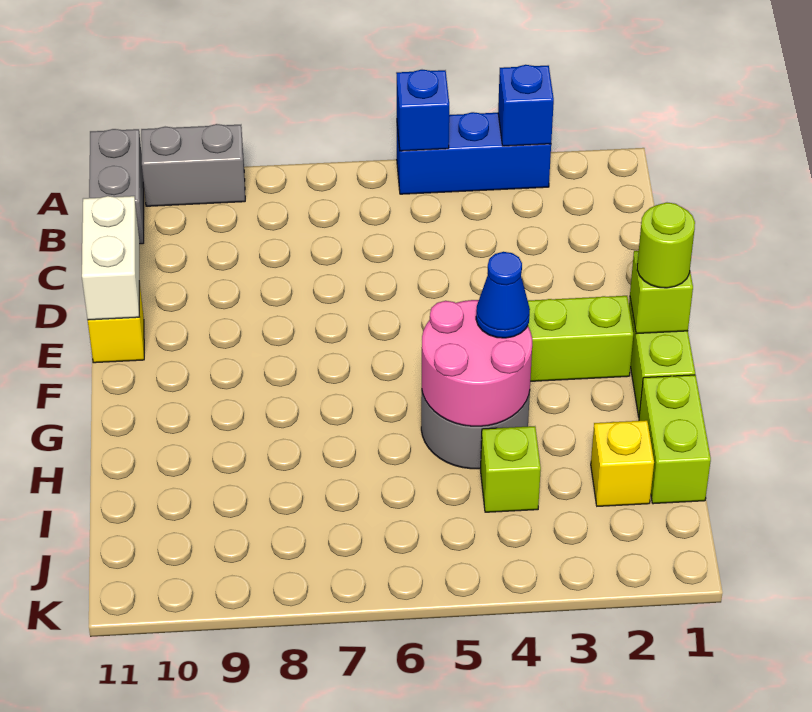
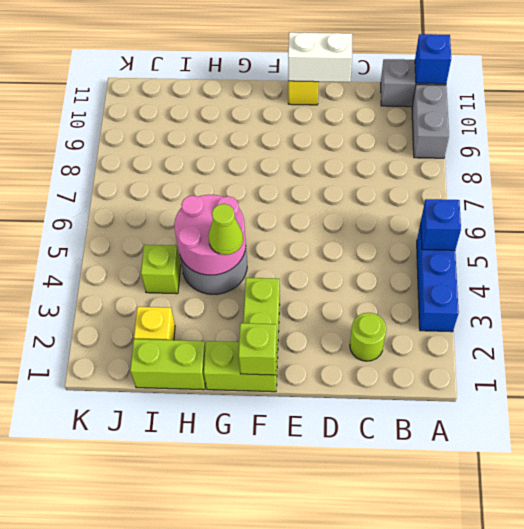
blue brick A3 level 2 -> blue brick A11 level 2
lime round brick F1 level 3 -> lime round brick C2 level 1
blue cone G4 level 3 -> lime cone G4 level 3

